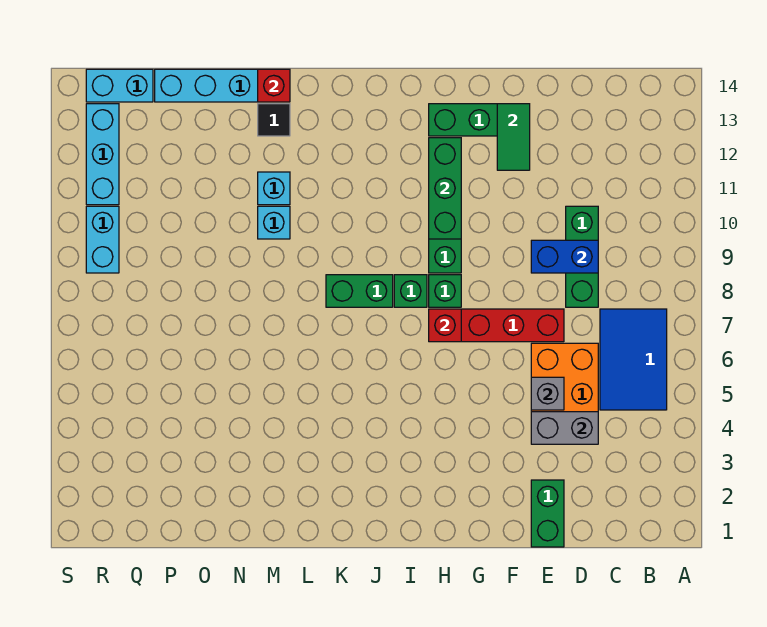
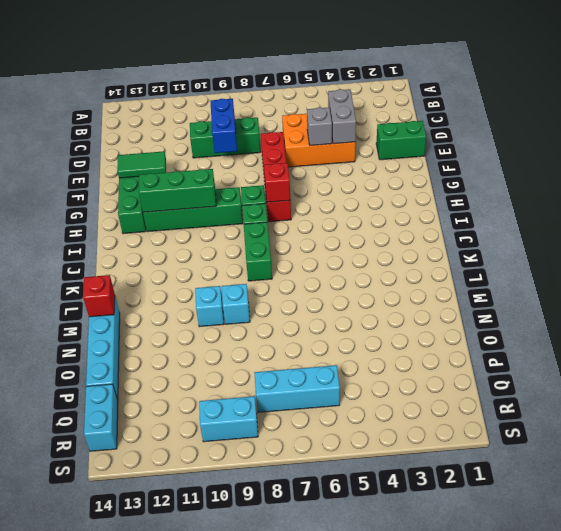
blue tile B5:C7 level 1 -> none
cyan brick M11 level 1 -> cyan brick M9 level 1
black tile M13 level 1 -> none
cyan brick R11:R13 level 1 -> cyan brick Q6:Q8 level 1

